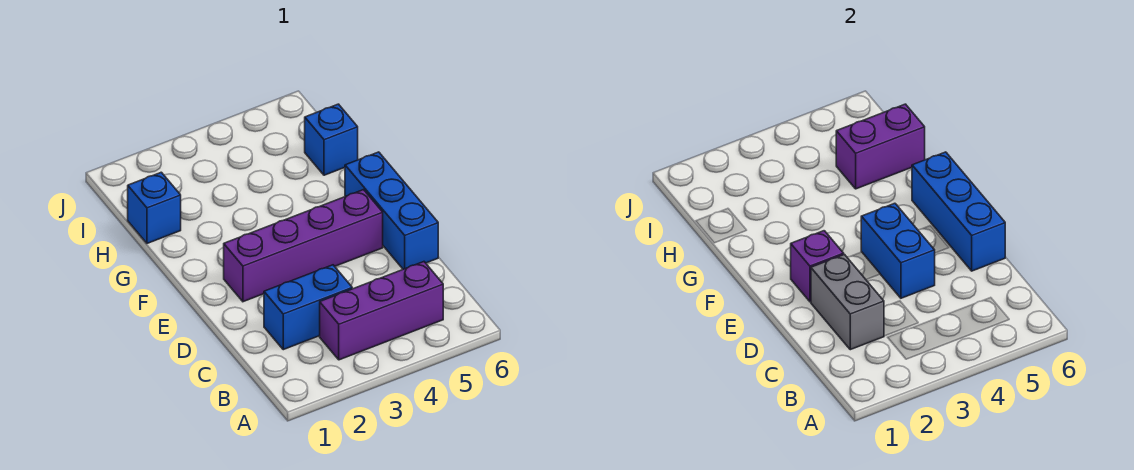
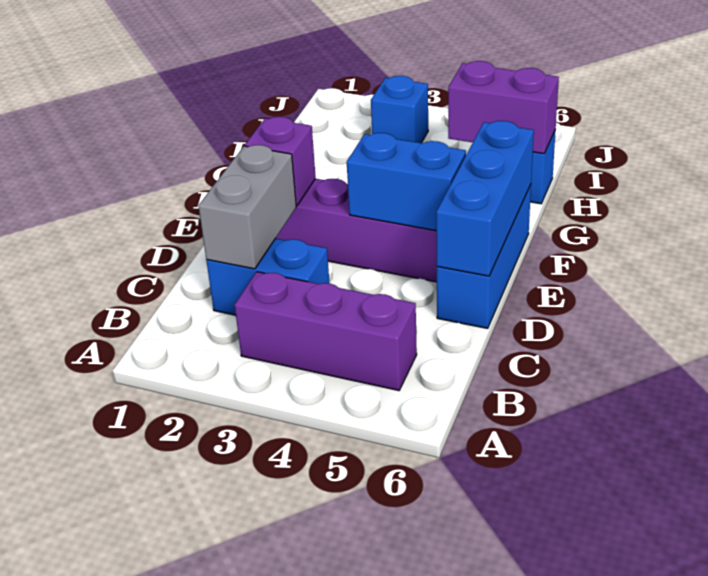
blue brick D4:E4 level 2 -> blue brick E4:E5 level 2
blue brick H1 level 1 -> blue brick I3 level 1

